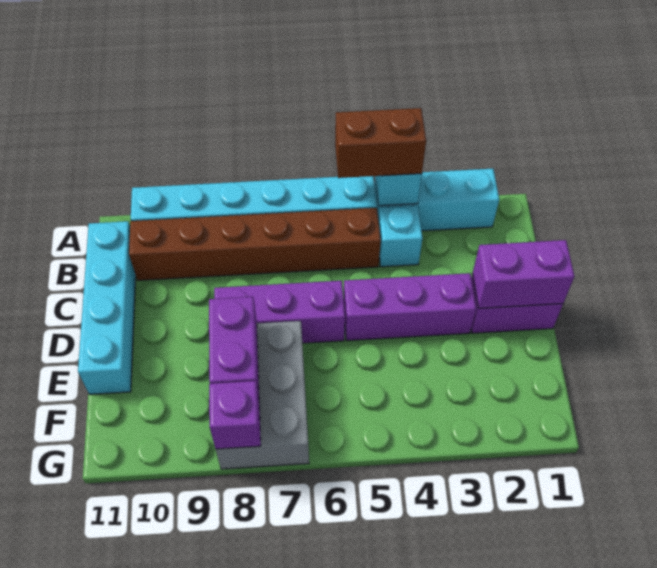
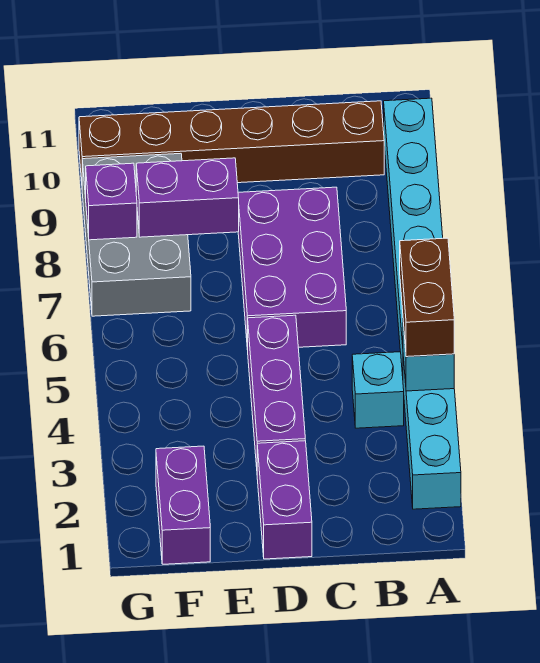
brown brick B5:B10 level 1 -> brown brick B10:G10 level 1
cyan brick B11:E11 level 1 -> none
purple brick D1:D2 level 2 -> purple brick F1:F2 level 1
purple brick D6:D8 level 1 -> purple brick C6:D8 level 1
grey brick E7:G8 level 1 -> grey brick F7:G9 level 1

